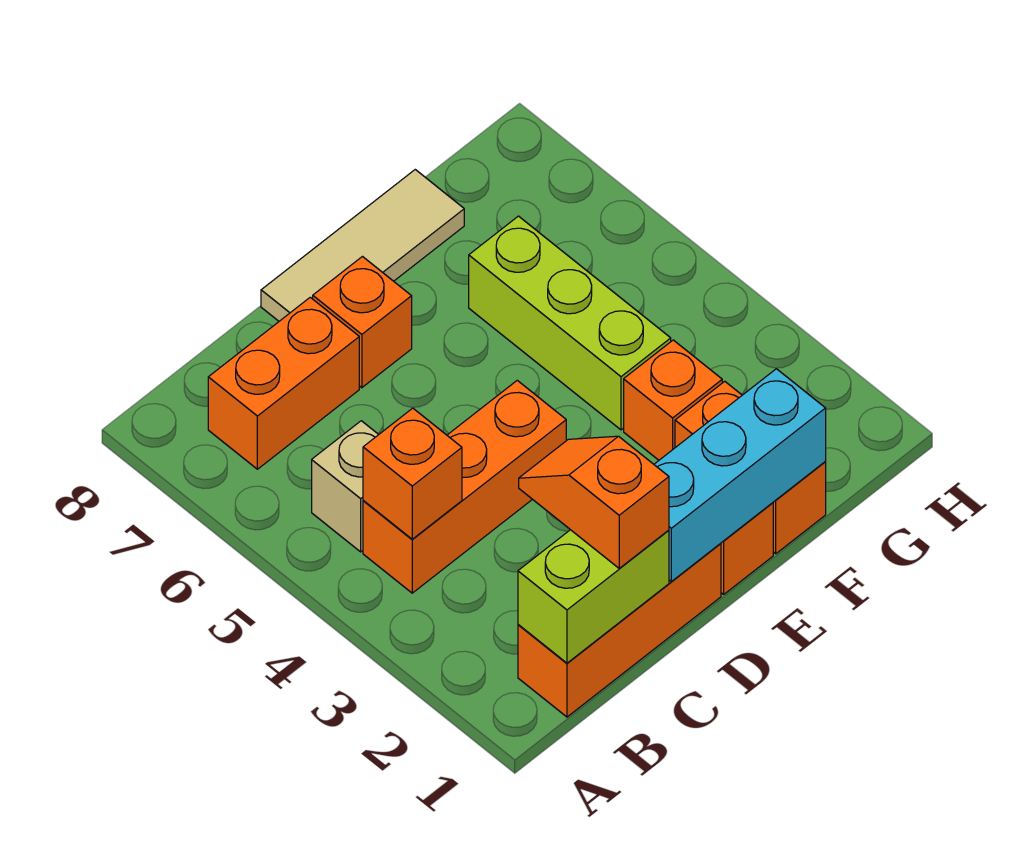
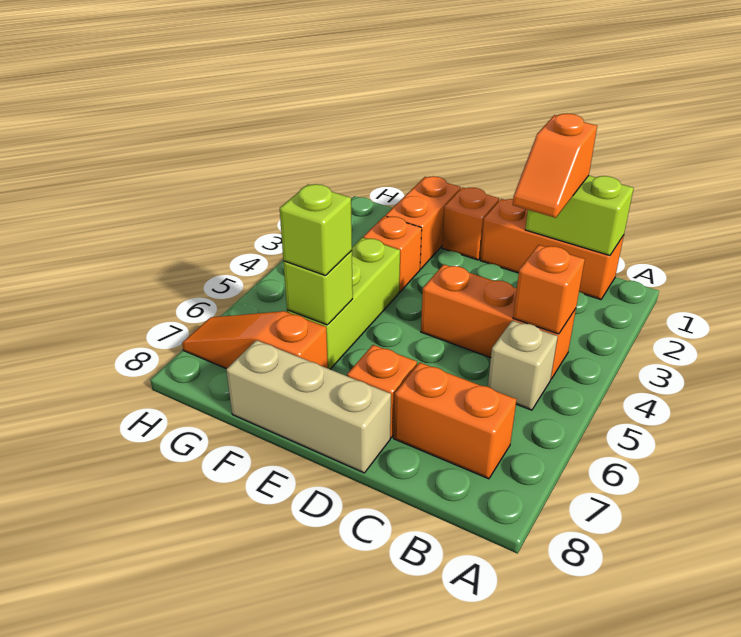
cyan brick D1:F1 level 2 -> none
tan tile D8:F8 level 1 -> tan brick D8:F8 level 1
none -> lime brick F6 level 2
none -> lime brick F6 level 3
none -> orange slope F7:H7 level 1 top F

